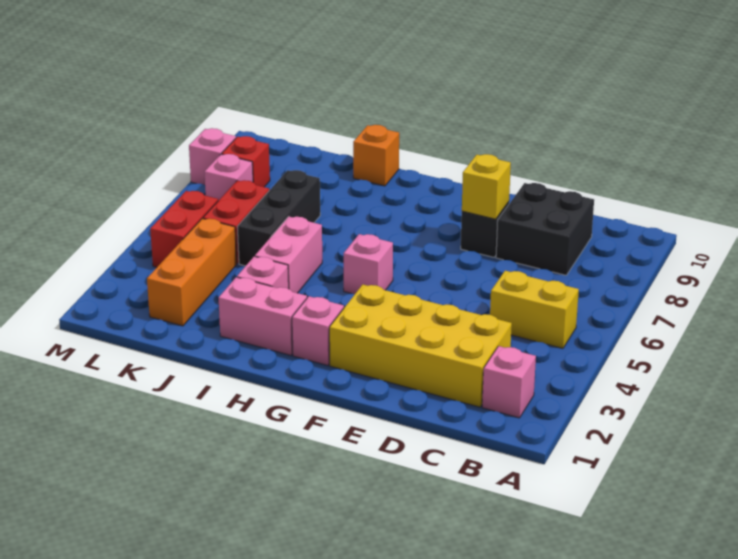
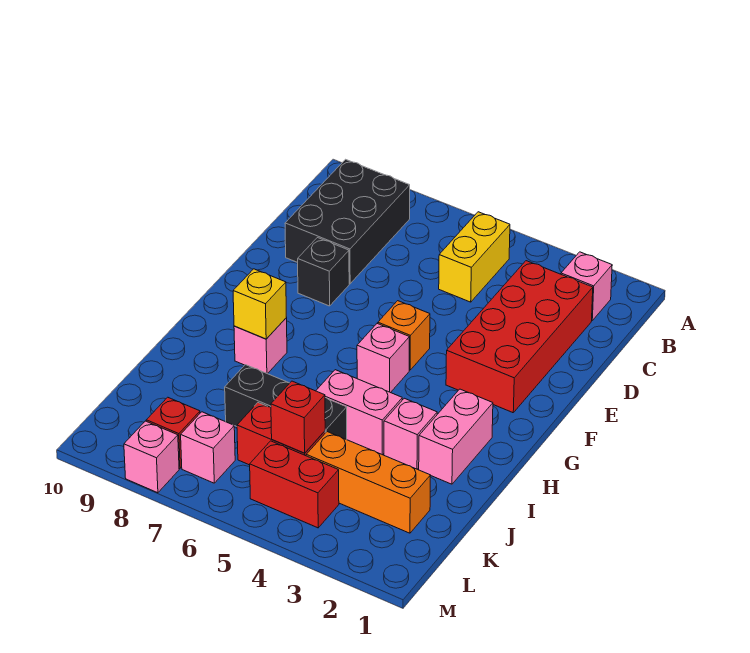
yellow brick C2:F3 level 1 -> red brick C2:F3 level 1
black brick C8:D9 level 1 -> black brick B8:D9 level 1
yellow brick E8 level 2 -> yellow brick H8 level 2
pink brick G2 level 1 -> pink brick H8 level 1
orange brick I10 level 1 -> orange brick F5 level 1
none -> red brick K5 level 2

